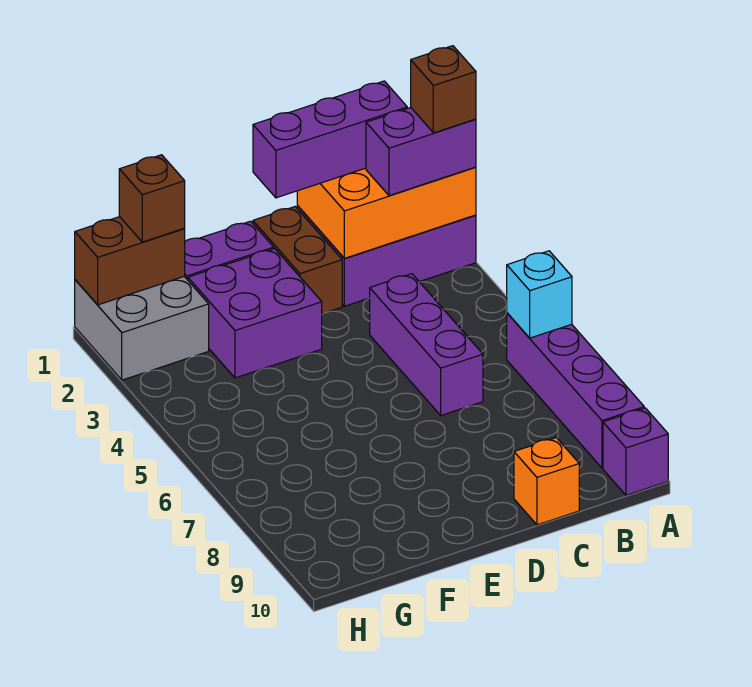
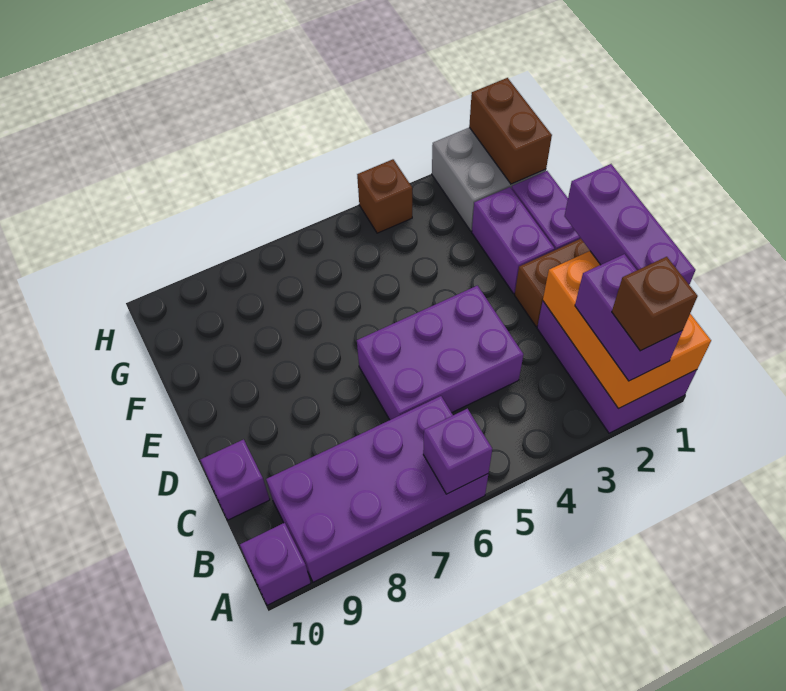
purple brick A6:A9 level 1 -> purple brick A6:B9 level 1
cyan brick A6 level 2 -> purple brick A6 level 2
purple brick C4:C6 level 1 -> purple brick C4:D6 level 1
orange brick C10 level 1 -> purple brick C10 level 1
purple brick E2:F3 level 1 -> purple brick E2:F2 level 1
brown brick G1 level 3 -> brown brick H4 level 1

